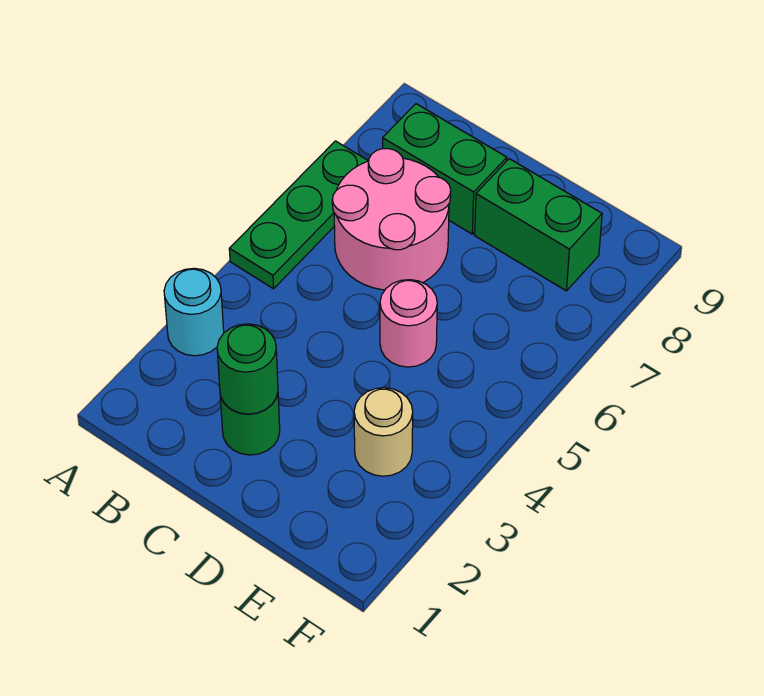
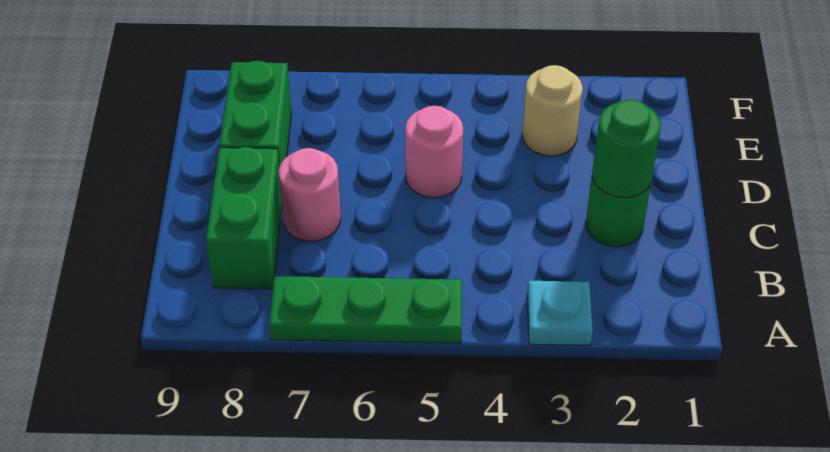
cyan round brick A3 level 1 -> cyan plate A3 level 1
pink round brick B6:C7 level 1 -> pink round brick C7 level 1

